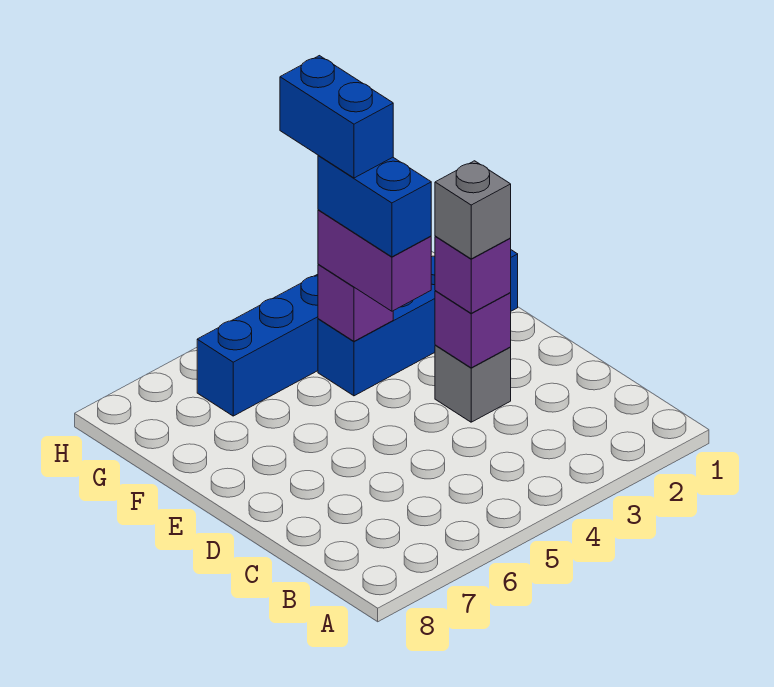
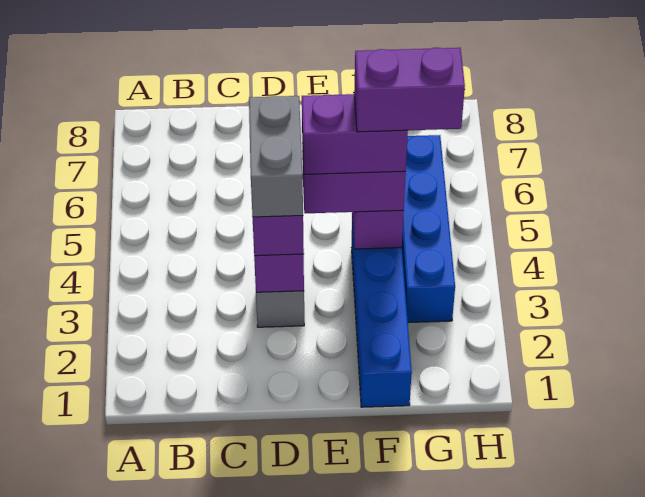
grey brick D3 level 4 -> grey brick D3:D4 level 4
blue brick E4:F4 level 4 -> purple brick E4:F4 level 4
blue brick F4:G4 level 5 -> purple brick F4:G4 level 5

